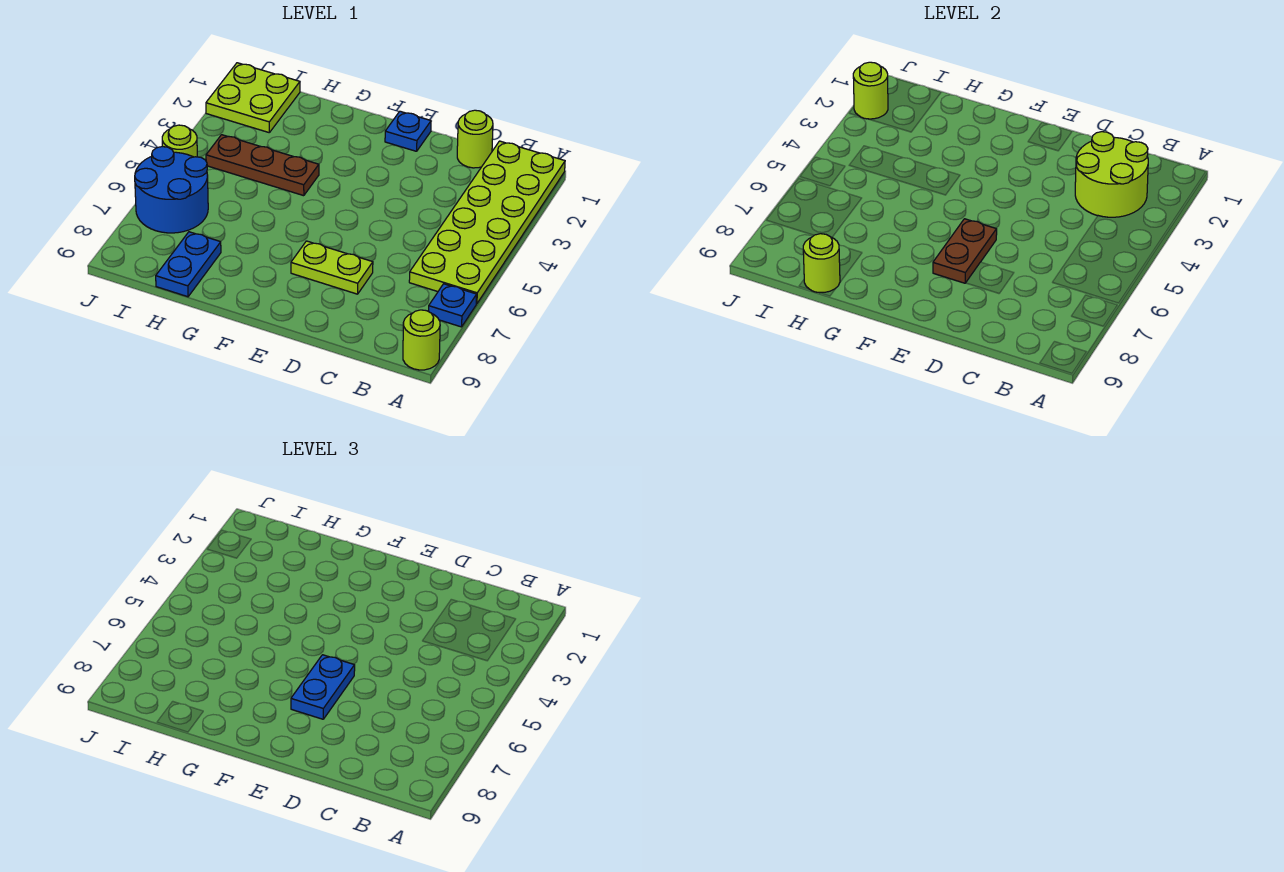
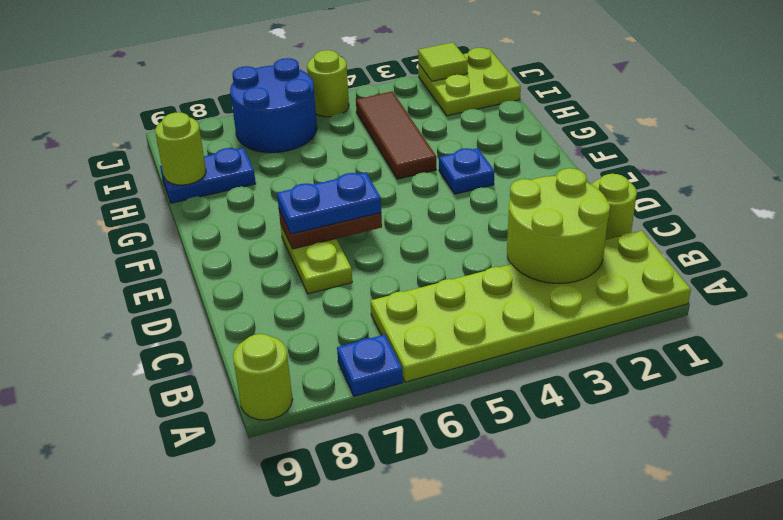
blue plate E1 level 1 -> blue plate F3 level 1
brown plate G4:I4 level 1 -> brown tile G4:I4 level 1
lime round brick J2 level 2 -> lime tile J2 level 2

